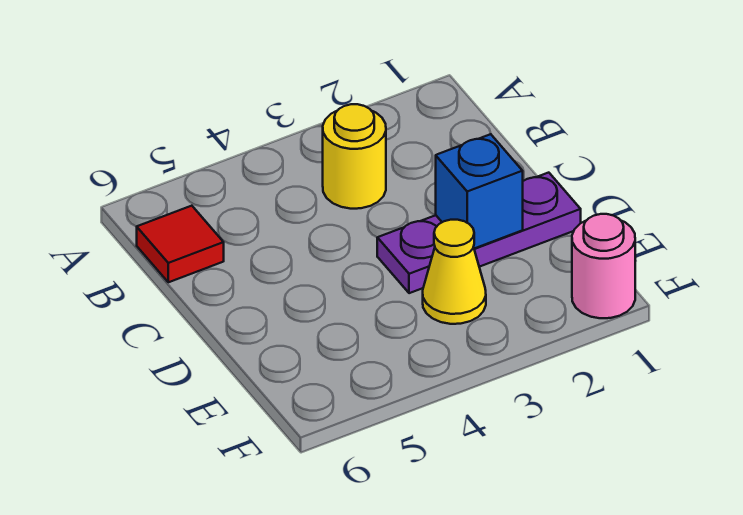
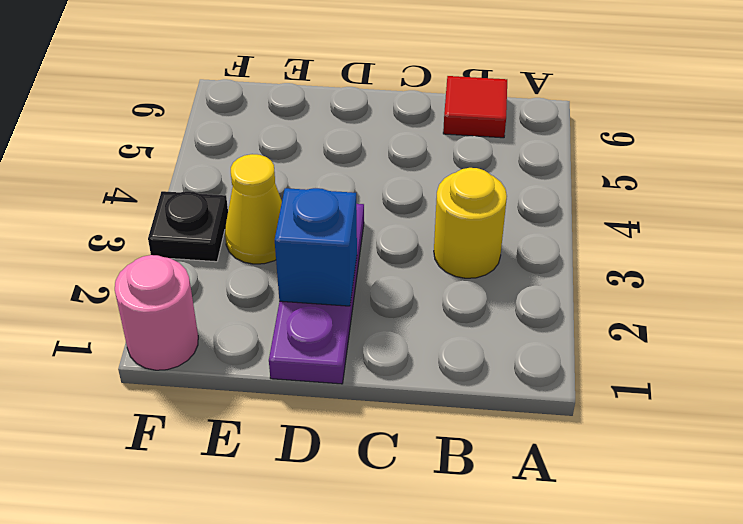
none -> black plate F3 level 1

